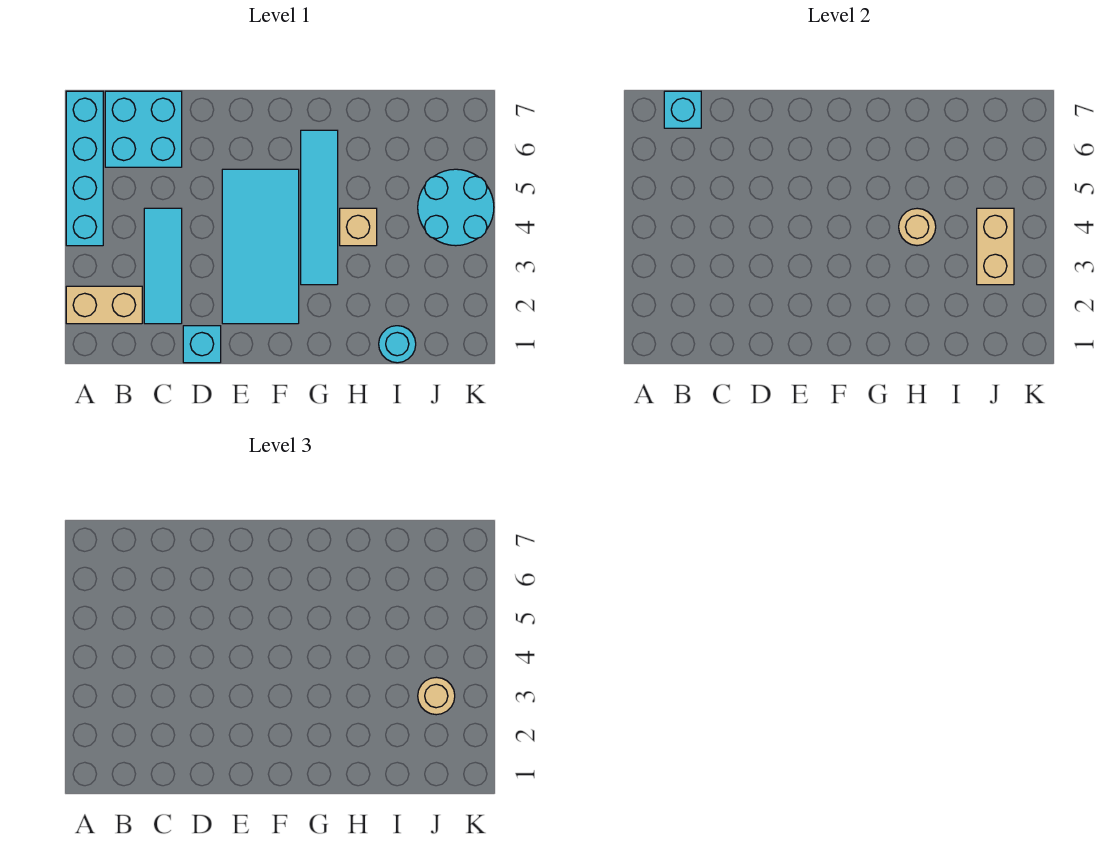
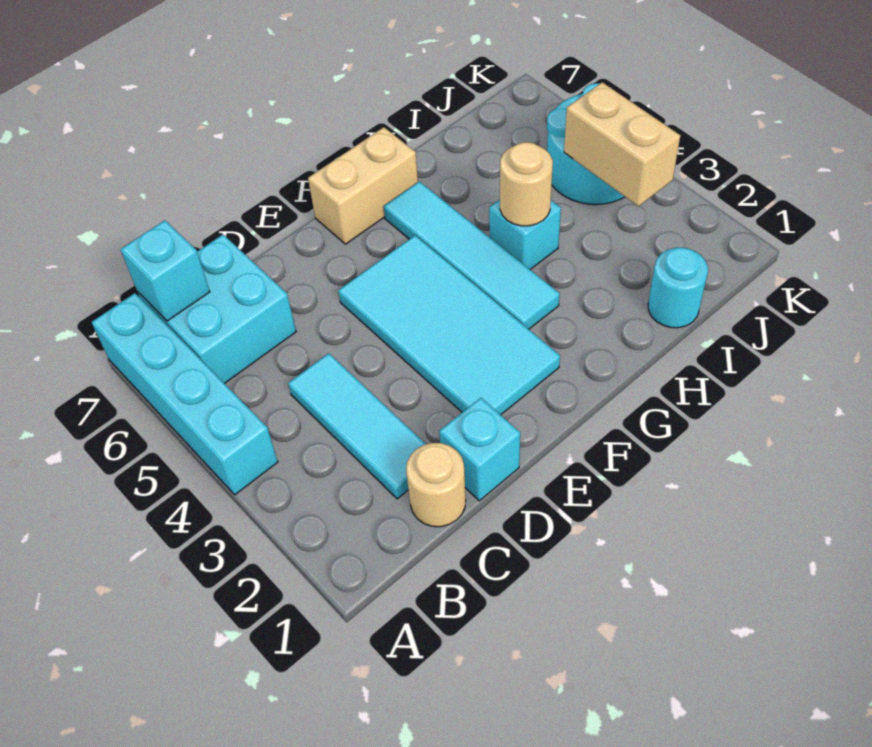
tan brick A2:B2 level 1 -> tan brick F7:G7 level 1
tan brick H4 level 1 -> cyan brick H4 level 1
tan round brick J3 level 3 -> tan round brick C1 level 1

